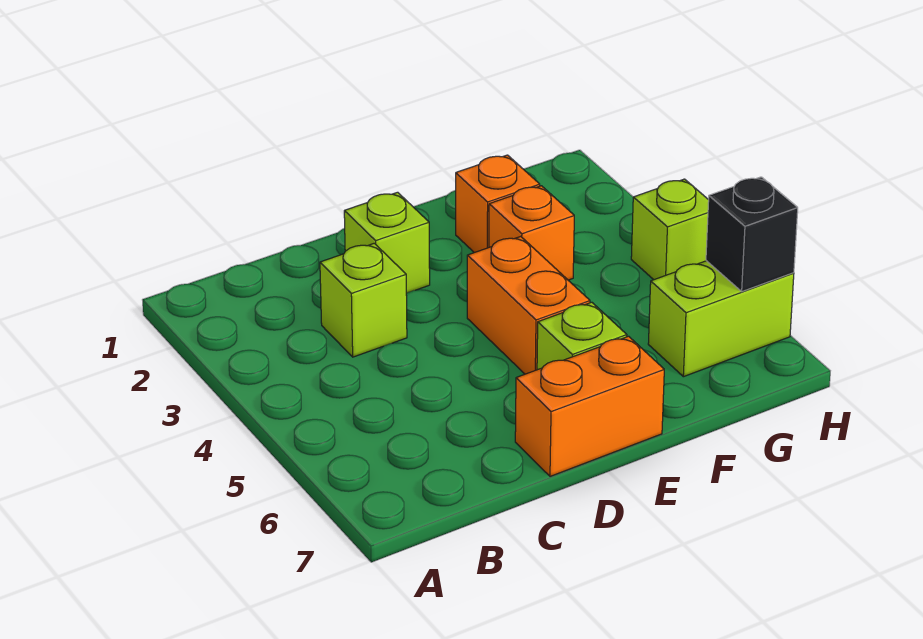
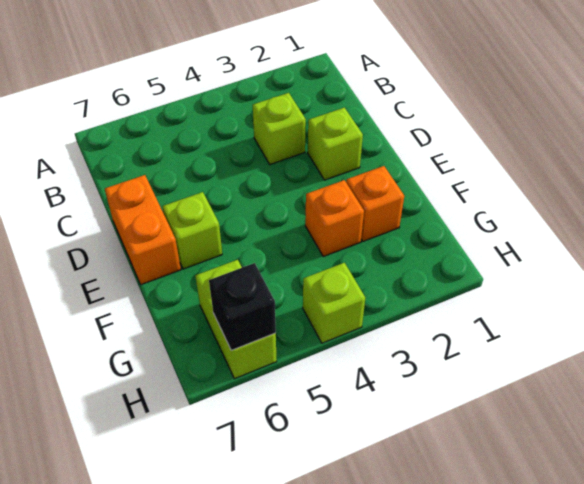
orange brick E4:E5 level 1 -> none

